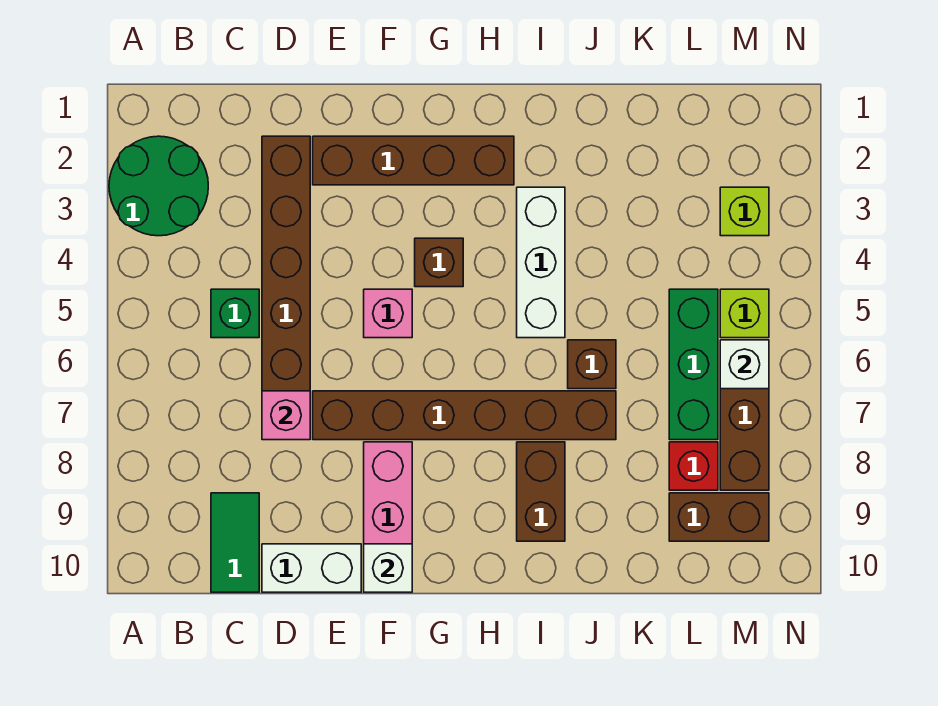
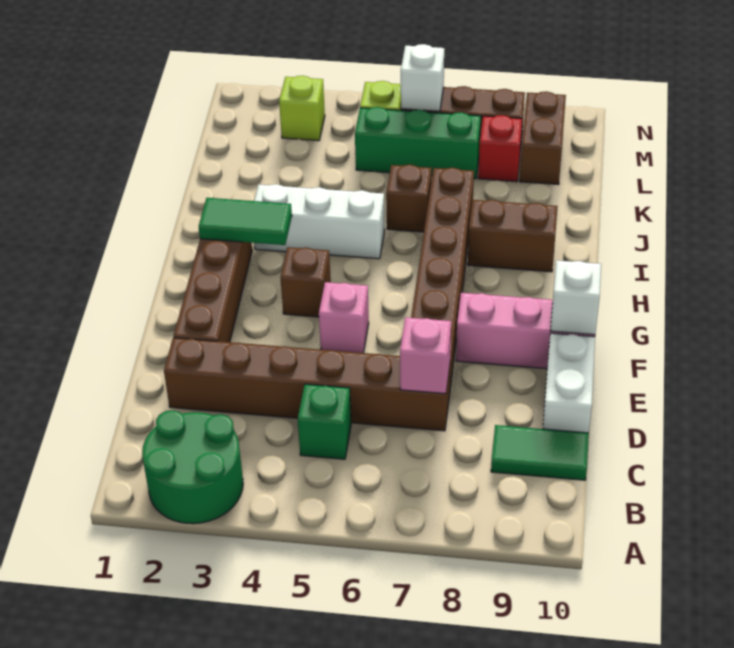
none -> green tile H2:H3 level 2

